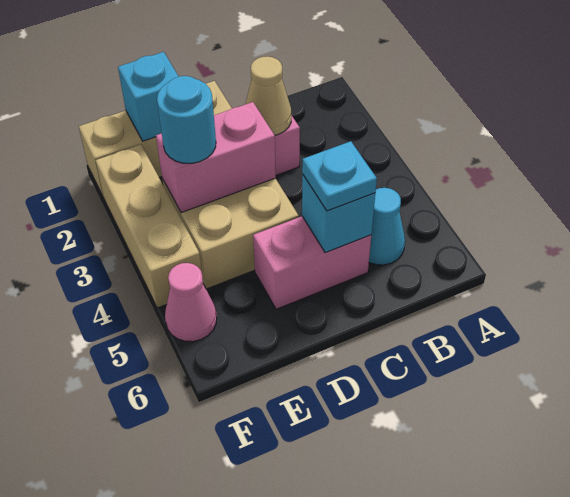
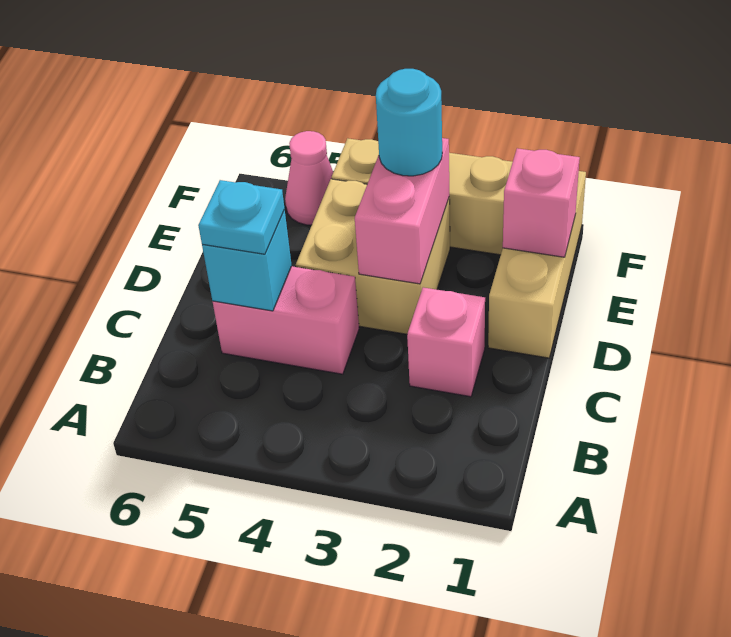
cyan cone B5 level 1 -> none
tan cone C2 level 2 -> none
pink brick C5:D5 level 1 -> pink brick C4:C5 level 1
cyan brick E1 level 2 -> pink brick E1 level 2

